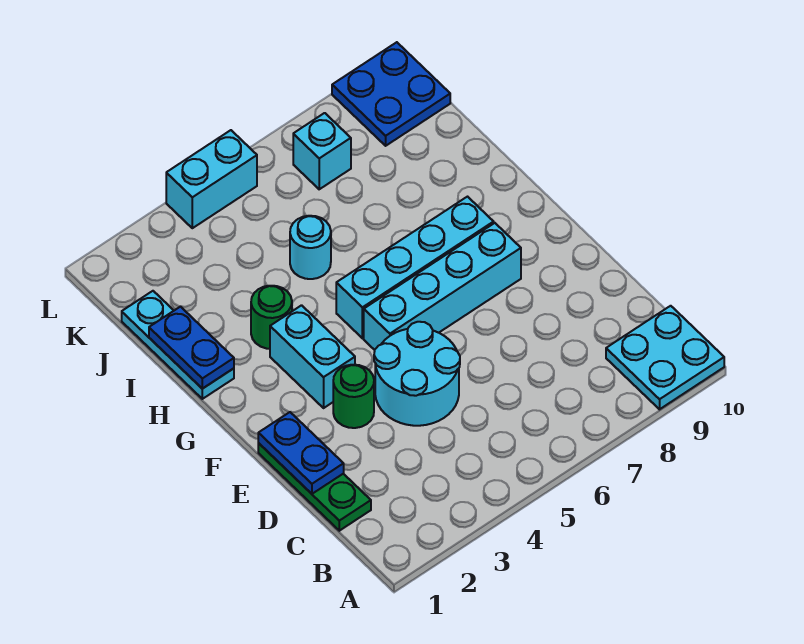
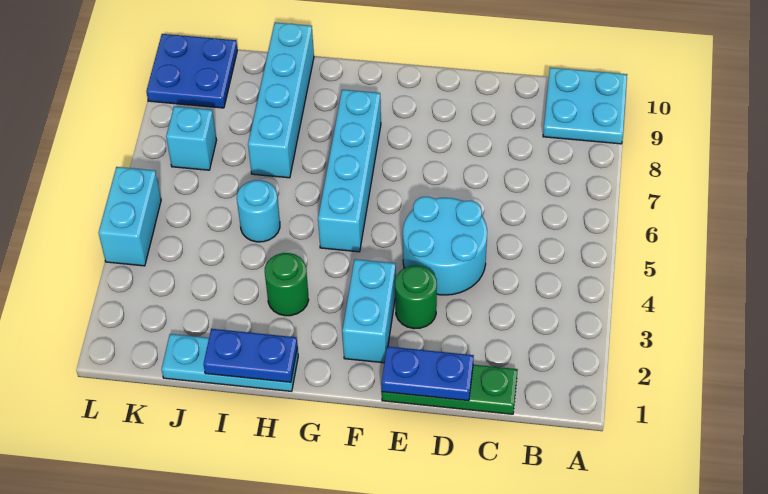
cyan brick F3:G3 level 1 -> cyan brick F2:F3 level 1
cyan brick F5:F8 level 1 -> cyan brick I7:I10 level 1

